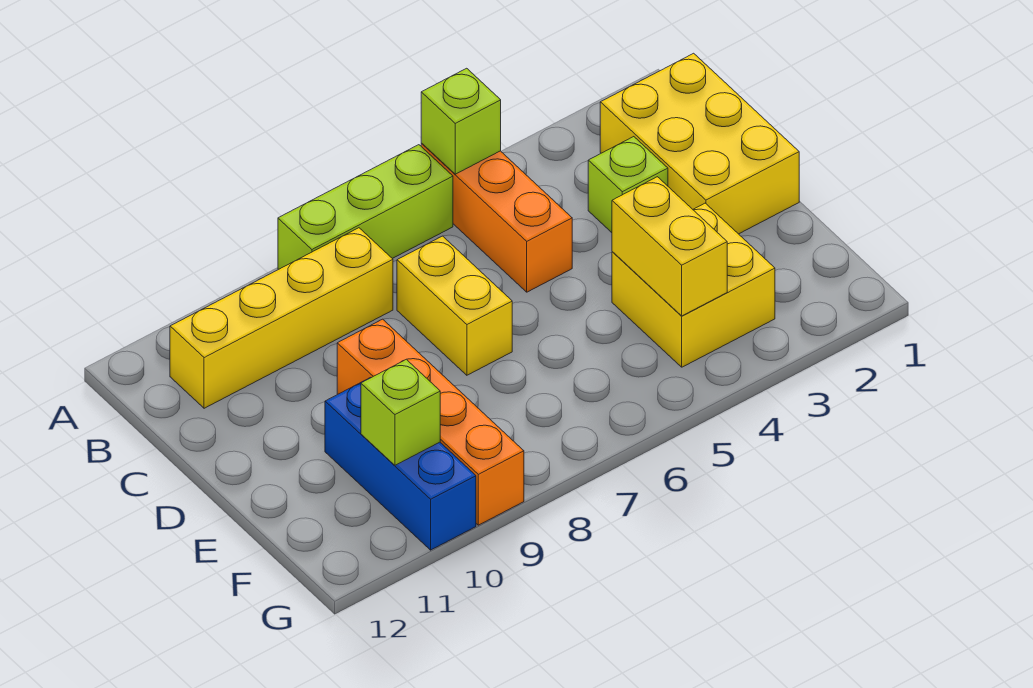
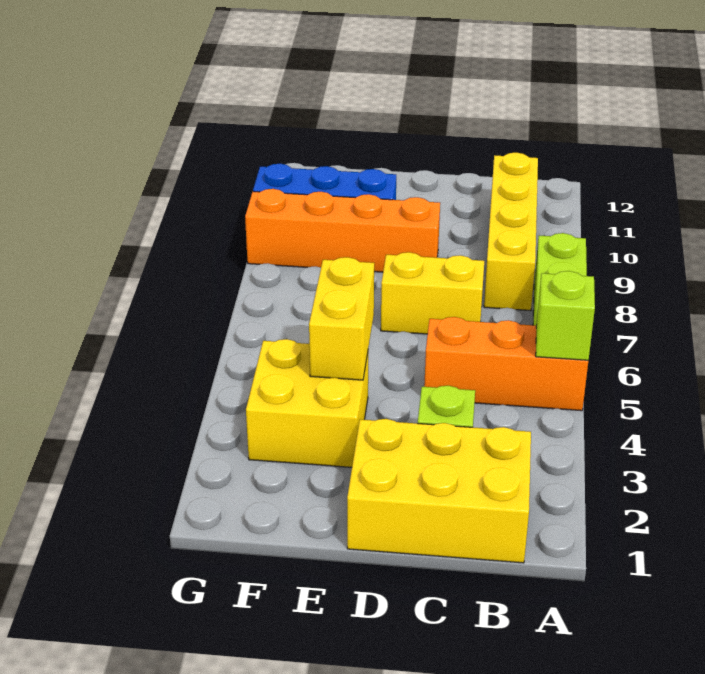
yellow brick E4:F4 level 2 -> yellow brick E4:E5 level 2
lime brick F10 level 2 -> none

